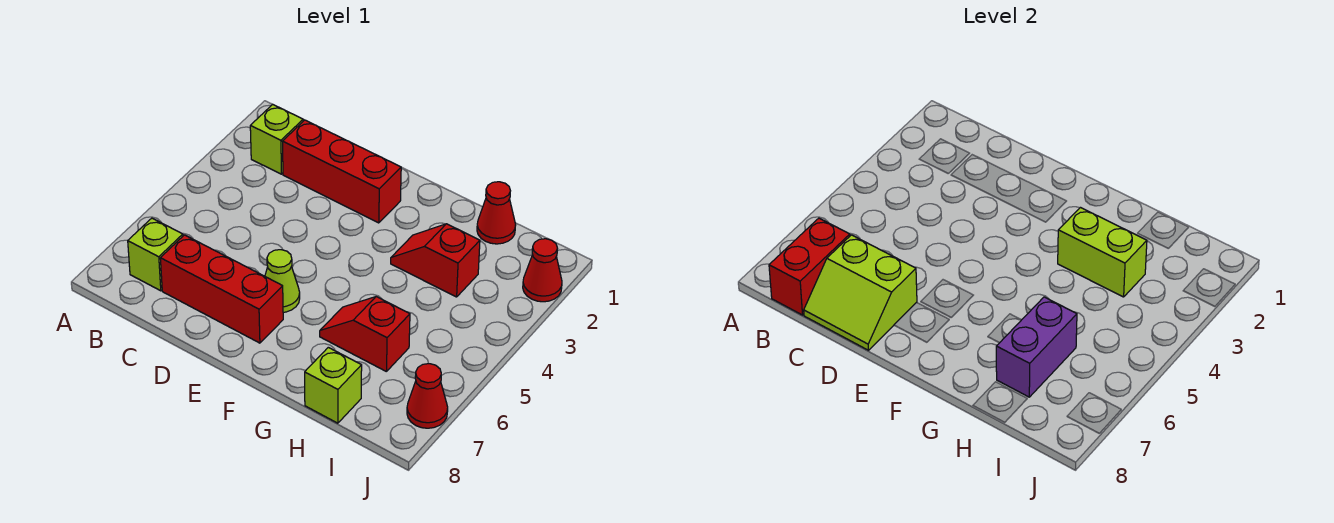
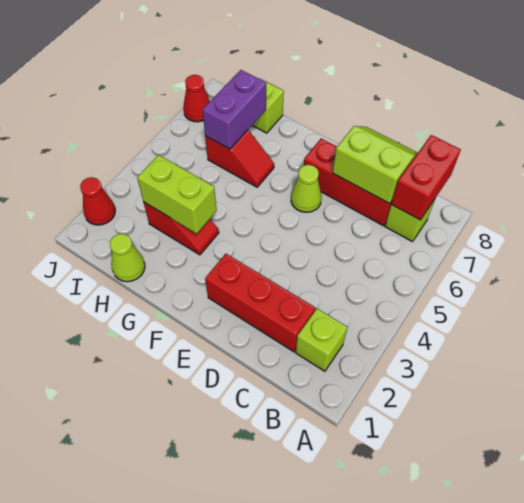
red cone H1 level 1 -> lime cone H1 level 1

